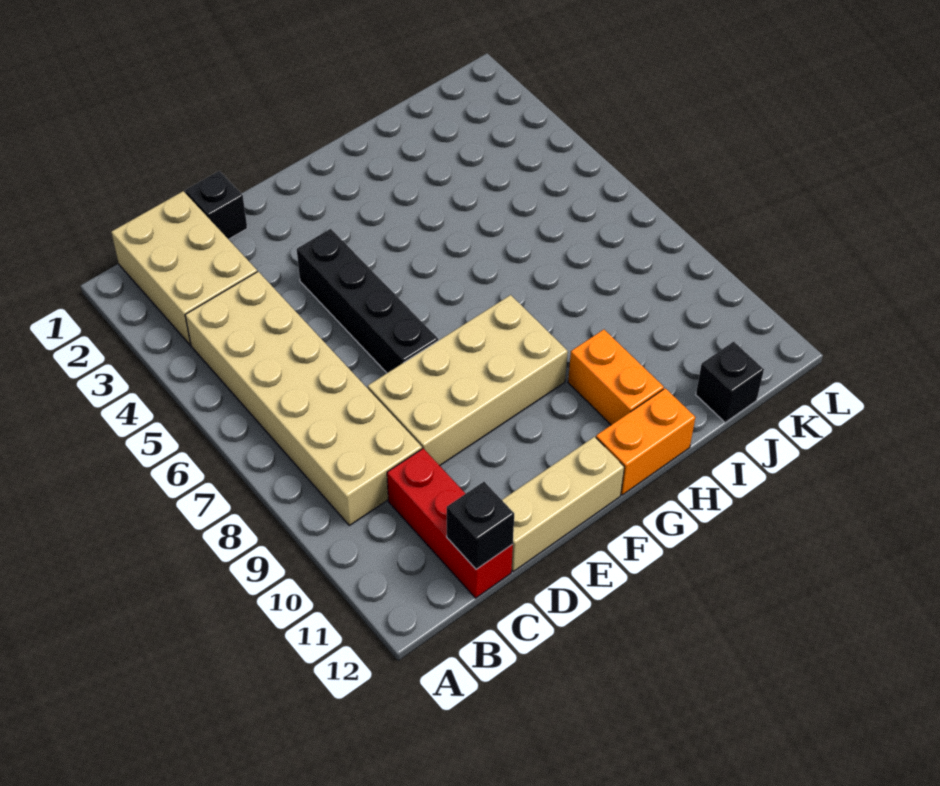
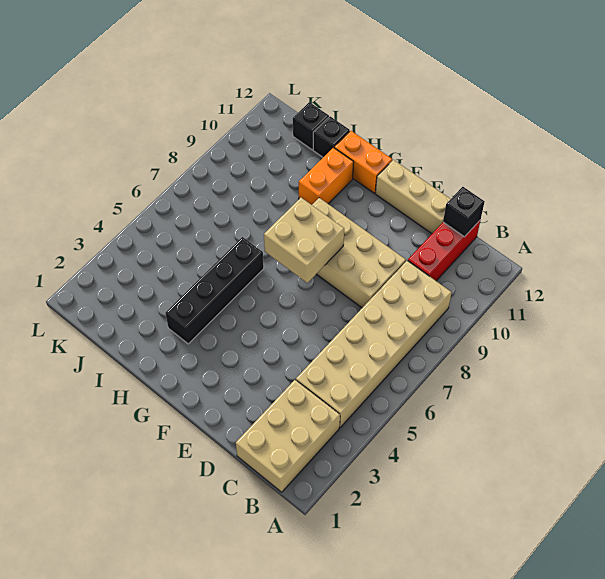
black brick D1 level 1 -> black brick I12 level 1
black brick E4:E7 level 1 -> black brick H3:H6 level 1
none -> tan brick F7:G8 level 2

